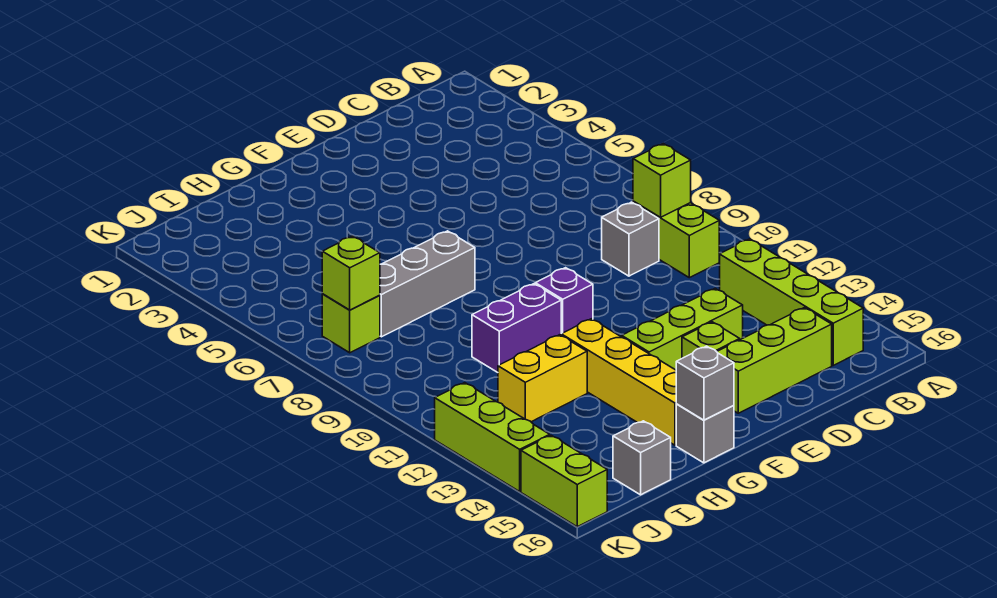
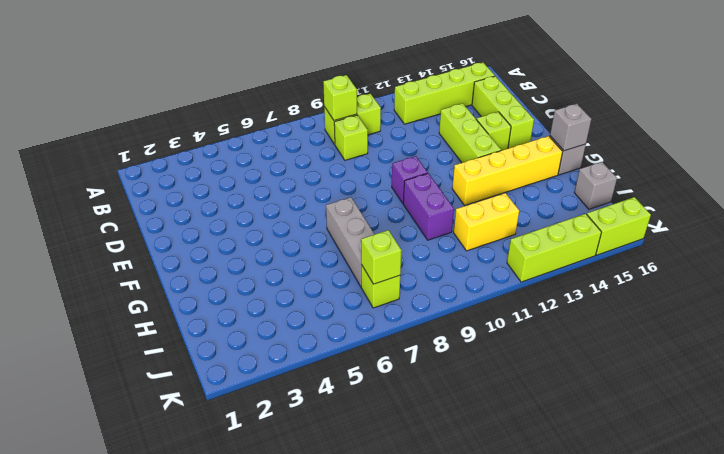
grey brick C9 level 1 -> lime brick C9 level 1
yellow brick H12:I12 level 1 -> yellow brick I11:I12 level 1

